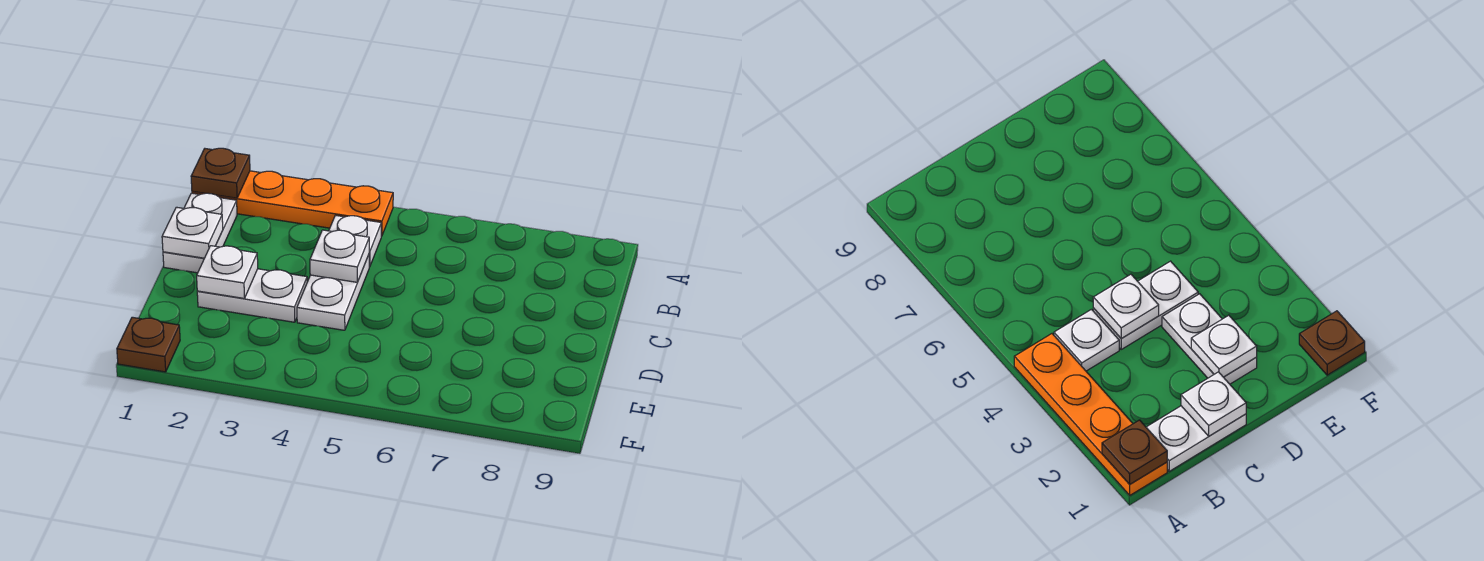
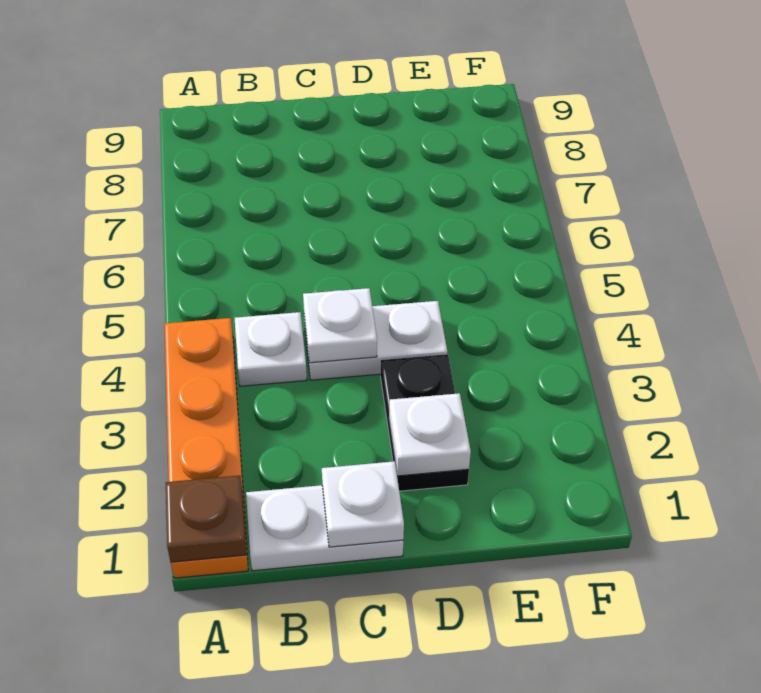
white plate D2:D3 level 1 -> black plate D2:D3 level 1
brown plate F1 level 1 -> none

